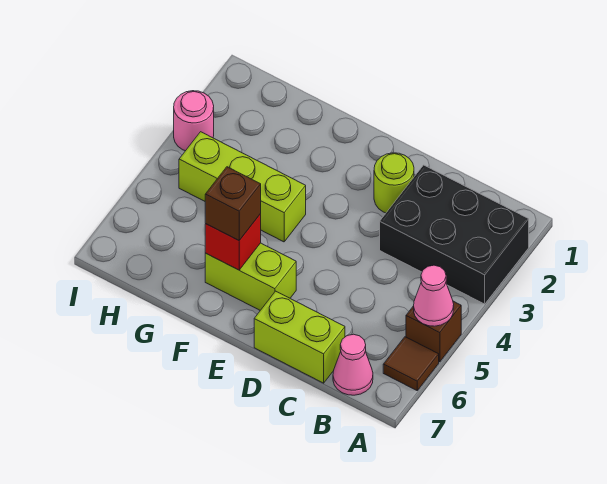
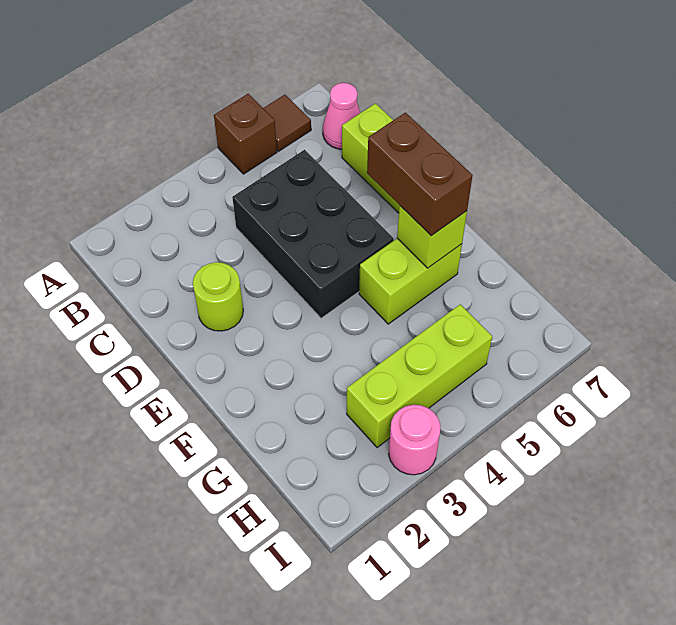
black brick A2:C3 level 1 -> black brick C4:E5 level 1
pink cone A5 level 2 -> none
lime brick E6:F6 level 1 -> lime brick F5:F6 level 1
lime brick F4:H4 level 1 -> lime brick H3:H5 level 1
red brick F6 level 2 -> lime brick F6 level 2
brown brick F6 level 3 -> brown brick E6:F6 level 3

